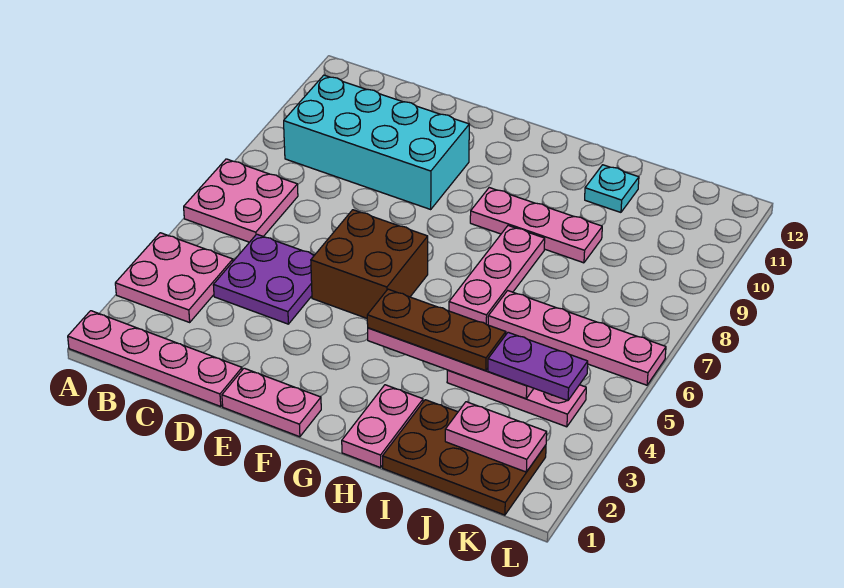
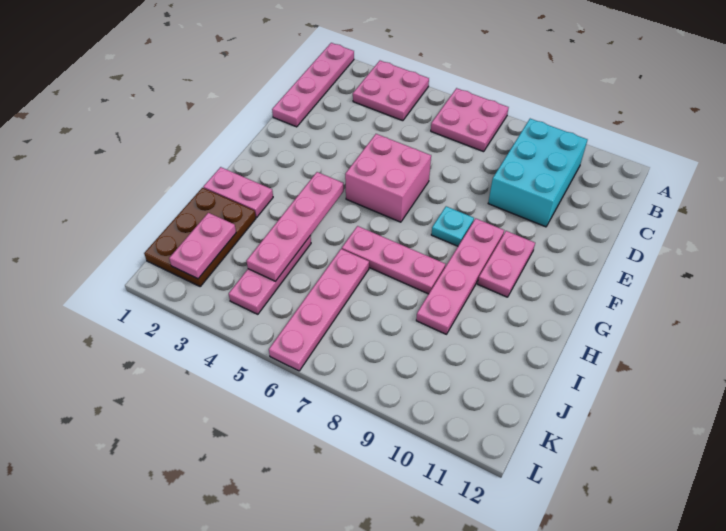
cyan brick B9:E10 level 1 -> cyan brick B9:D10 level 1
purple plate C4:D5 level 1 -> none
pink plate E1:F1 level 1 -> pink plate F10:G10 level 1
brown brick E5:F6 level 1 -> pink brick E5:F6 level 1
brown plate G4:I4 level 3 -> none
pink plate G9:I9 level 1 -> pink plate F9:I9 level 1
cyan plate I11 level 1 -> cyan plate F8 level 1
purple plate J4:K4 level 3 -> none

